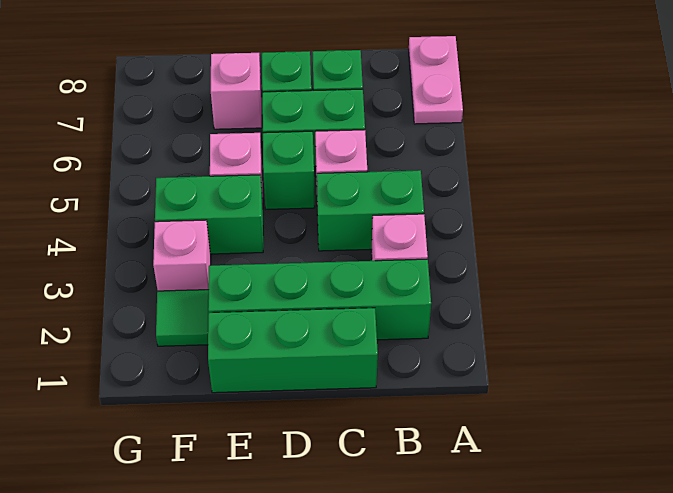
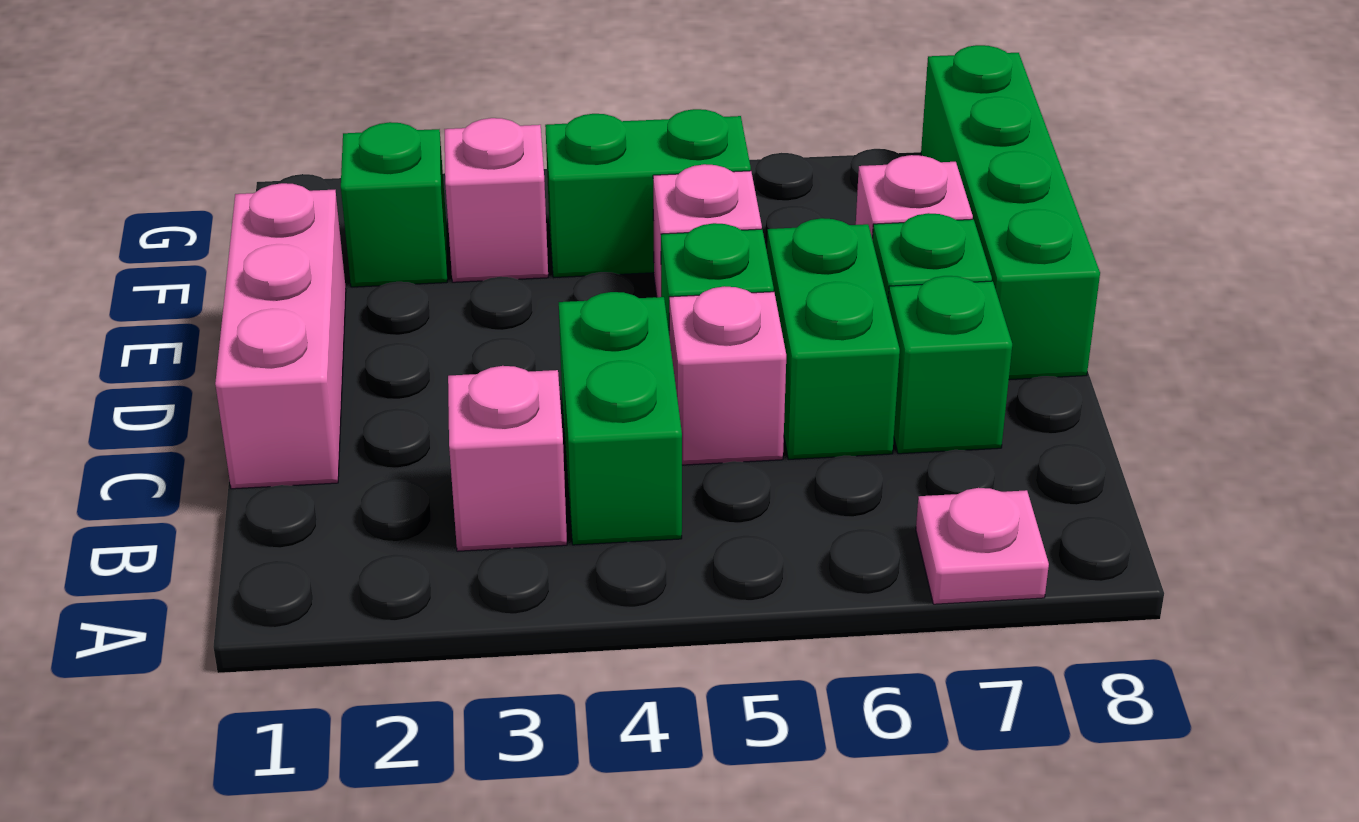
pink plate A7:A8 level 1 -> pink plate A7 level 1
green brick B2:E2 level 1 -> green brick D8:G8 level 1
green brick C1:E1 level 1 -> pink brick C1:E1 level 1
green brick E4:F4 level 1 -> green brick F4:F5 level 1
green tile F2 level 1 -> green brick F2 level 1

